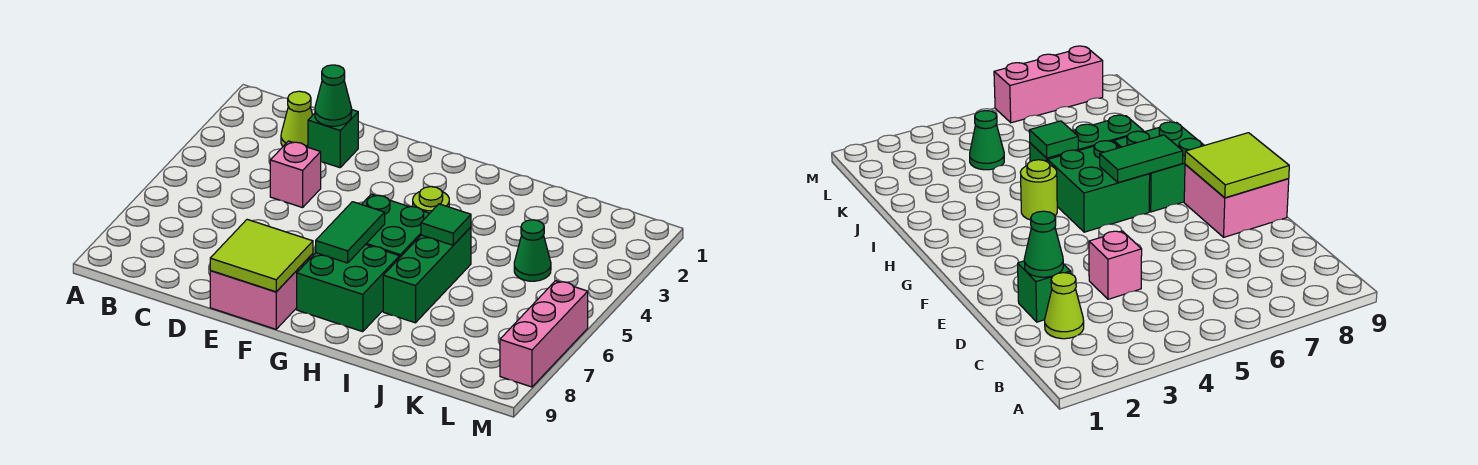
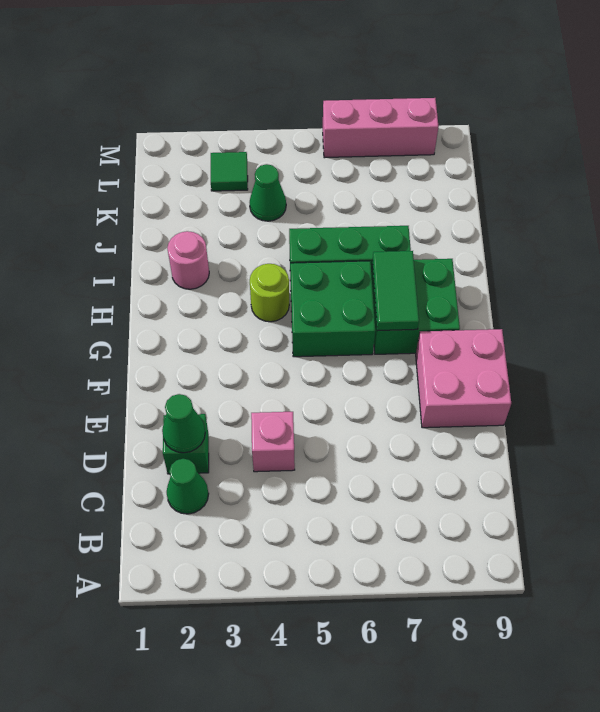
lime cone C2 level 1 -> green cone C2 level 1
lime tile E8:F9 level 2 -> none
green tile G6:G7 level 2 -> green tile G7:H7 level 2
none -> pink round brick I2 level 1
green tile I5 level 2 -> green tile L3 level 1

